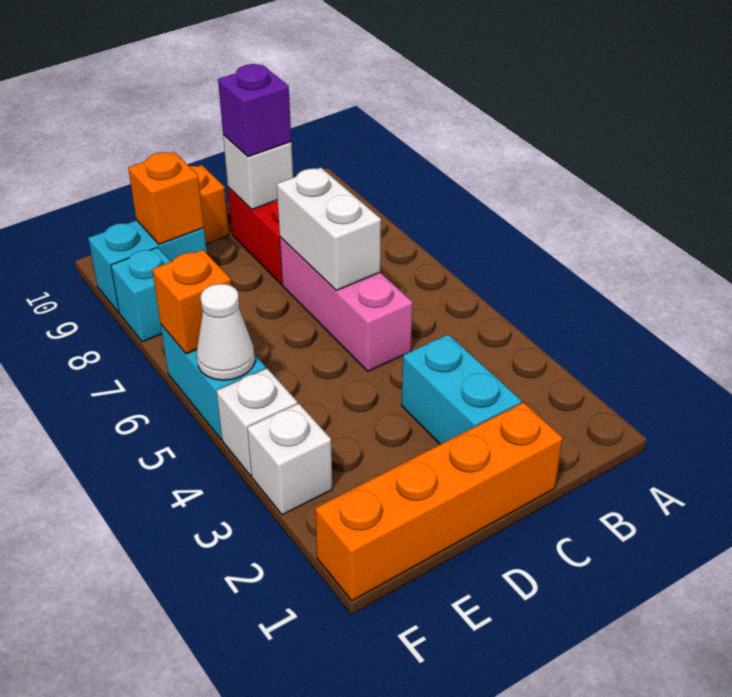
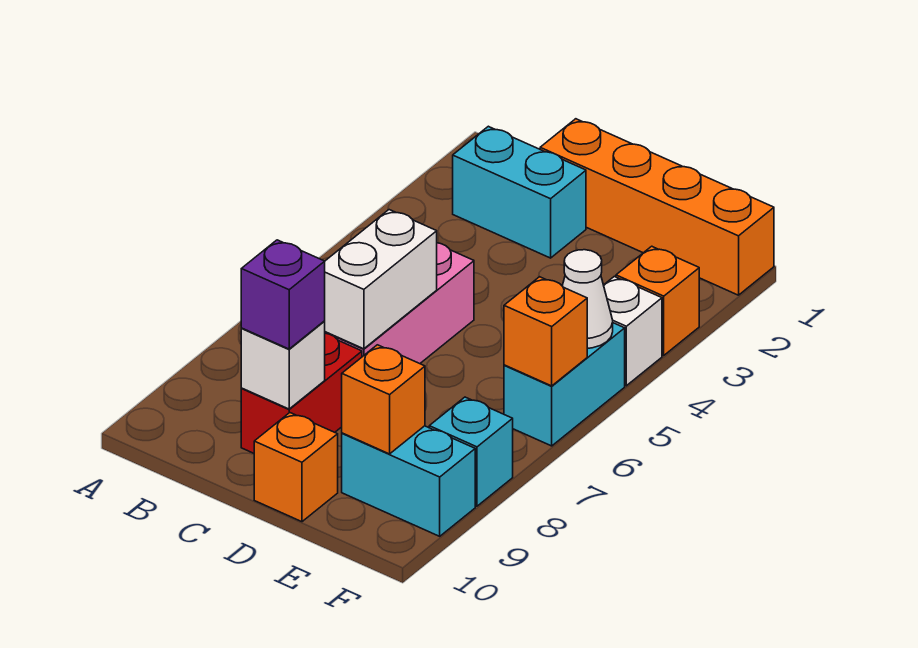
cyan brick C2:C3 level 1 -> cyan brick B2:C2 level 1
white brick F3 level 1 -> orange brick F3 level 1

